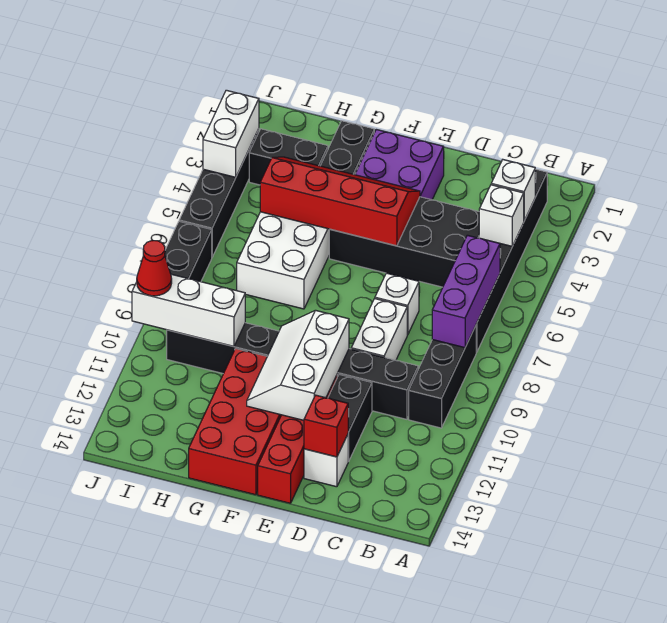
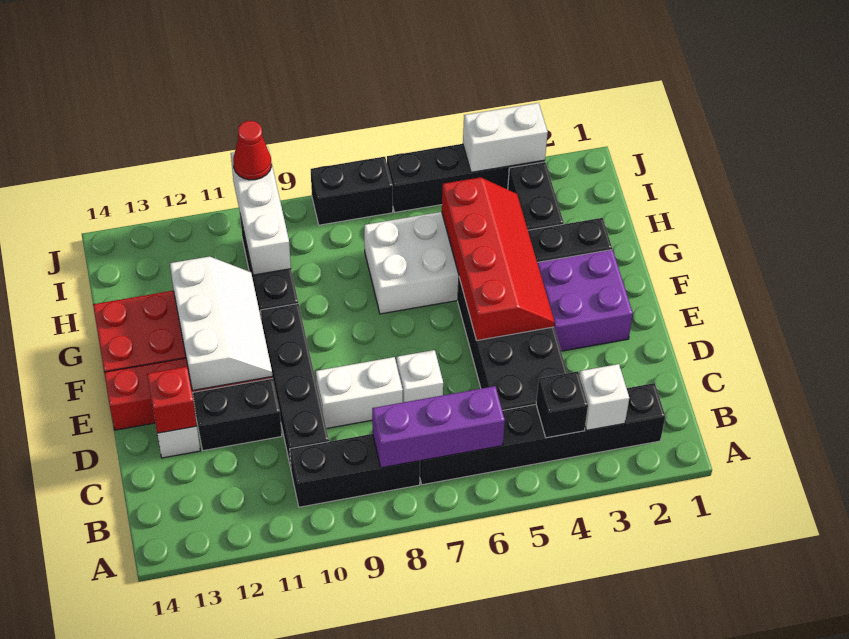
white brick B4 level 2 -> black brick B4 level 2
white slope E10:F12 level 2 top E -> white slope E11:G12 level 2 top 12

